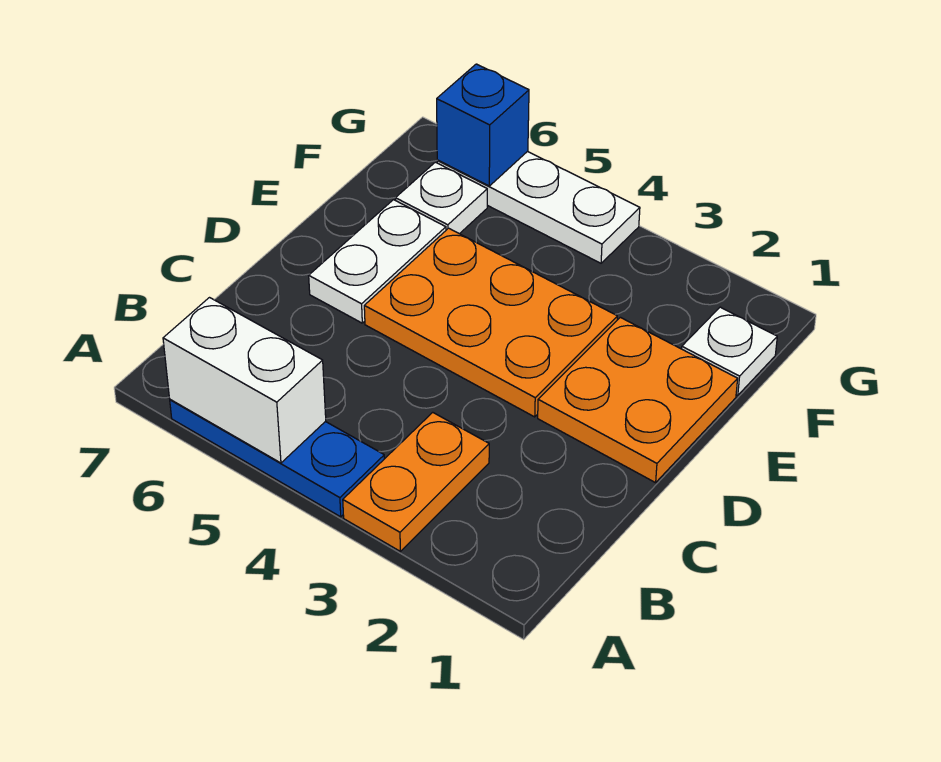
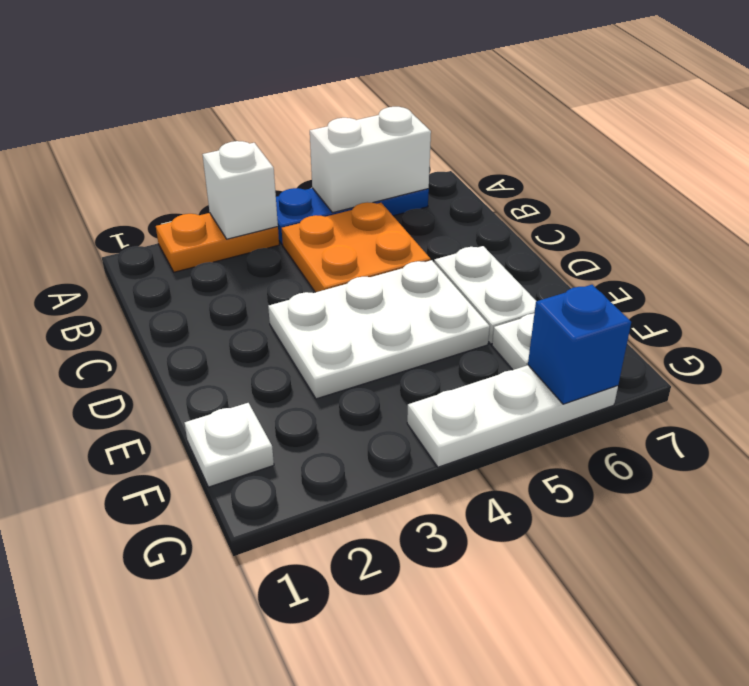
orange plate A3:B3 level 1 -> orange plate A2:A3 level 1
none -> white brick A3 level 2
orange plate D1:E2 level 1 -> orange plate B4:C5 level 1
orange plate D3:E5 level 1 -> white plate D3:E5 level 1

